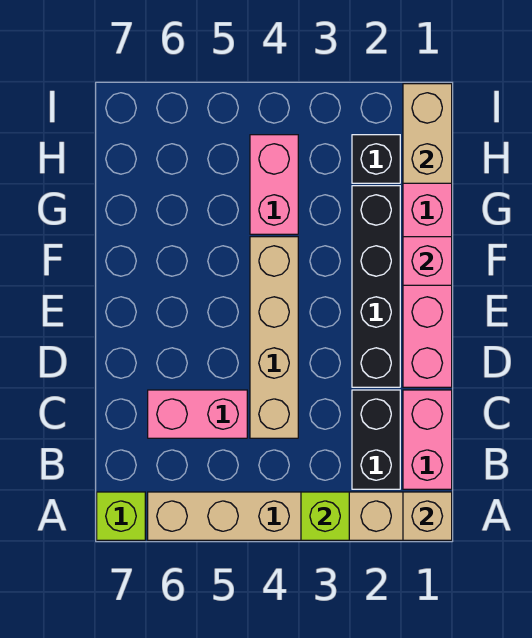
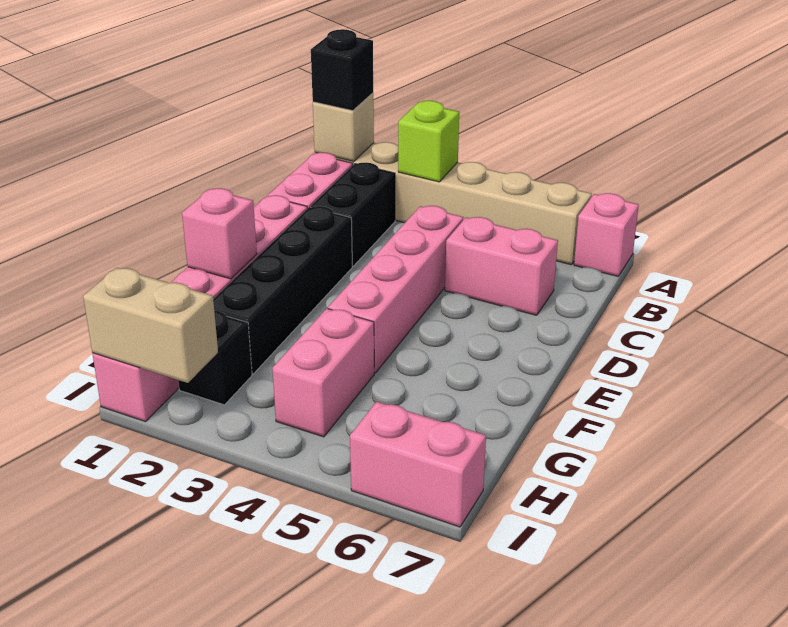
none -> black brick A1 level 3
lime brick A7 level 1 -> pink brick A7 level 1
tan brick C4:F4 level 1 -> pink brick C4:F4 level 1
tan brick H1:I1 level 2 -> tan brick I1:I2 level 2
none -> pink brick I6:I7 level 1

